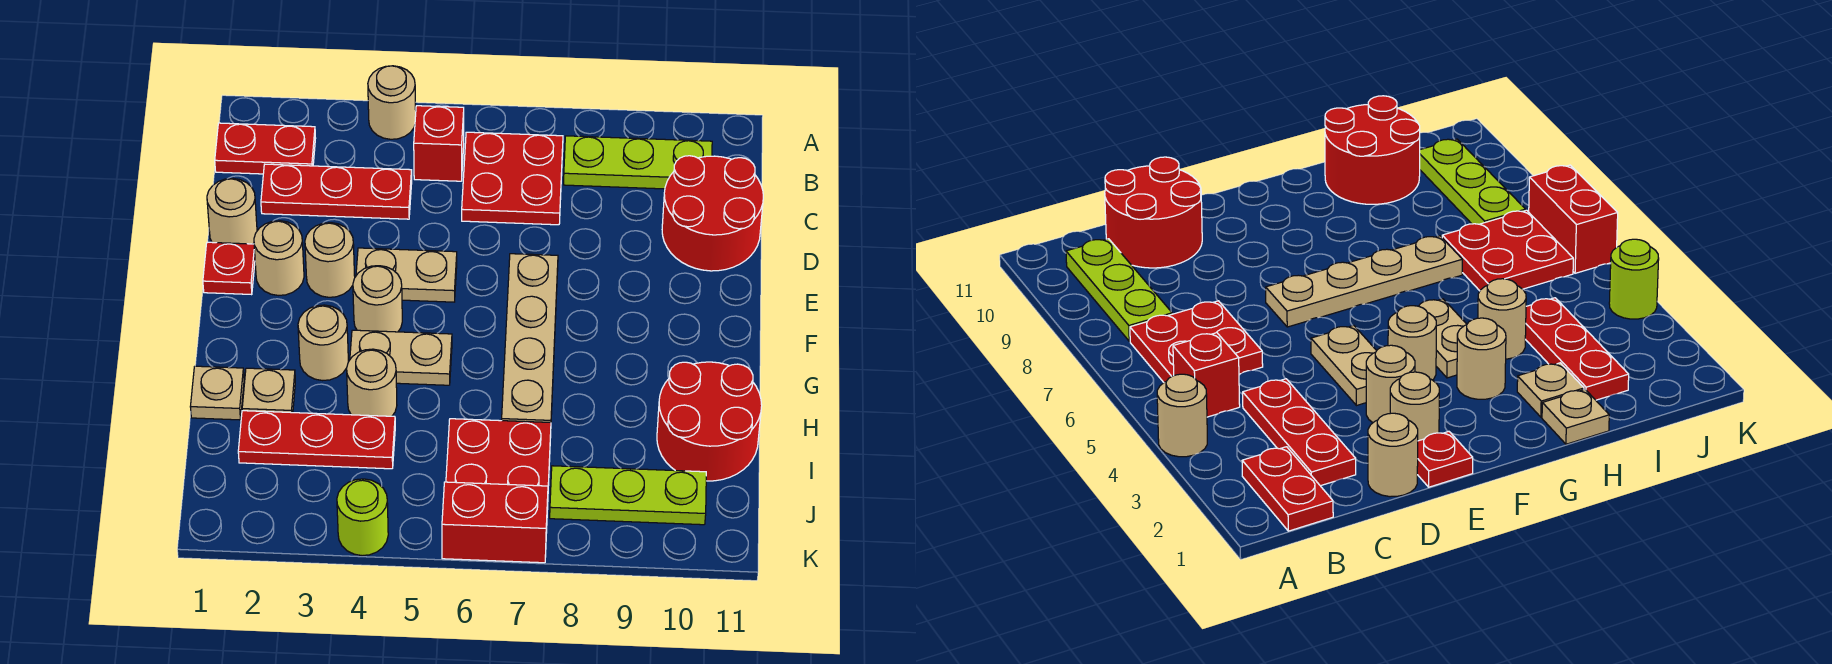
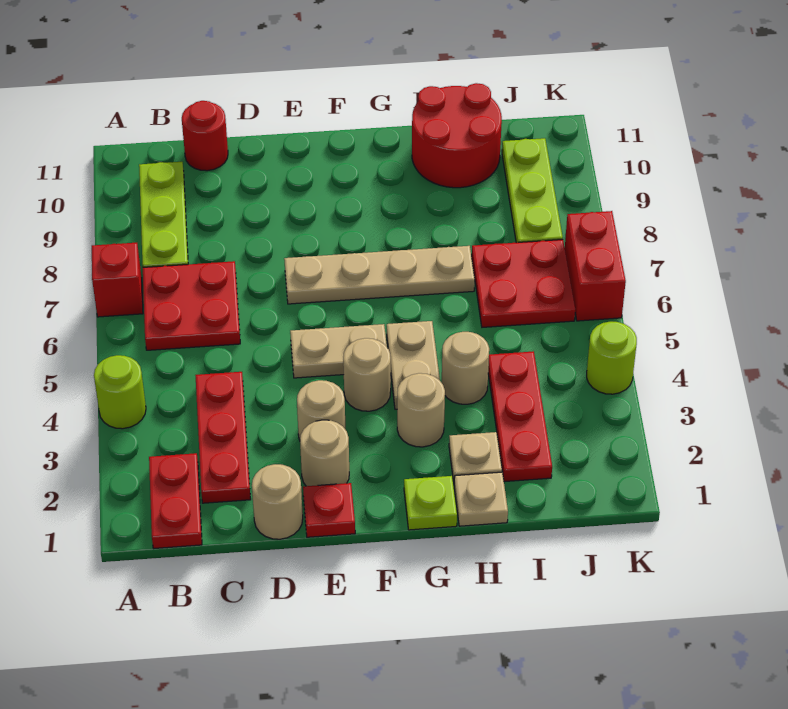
tan round brick A4 level 1 -> lime round brick A4 level 1
red brick B5 level 1 -> red brick A7 level 1
red round brick C10:D11 level 1 -> red round brick C11 level 1
tan plate E4:E5 level 1 -> tan plate E5:F5 level 1
none -> lime plate G1 level 1

